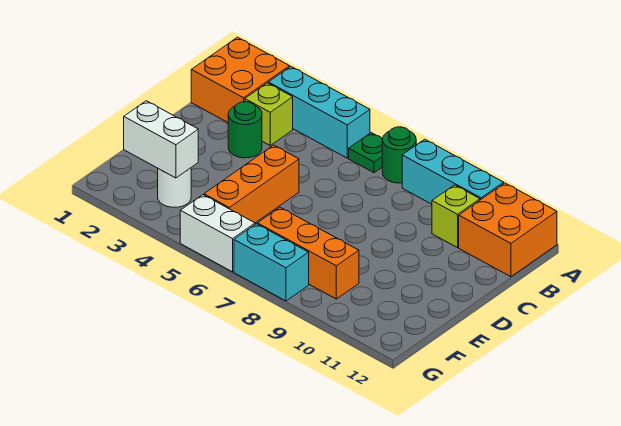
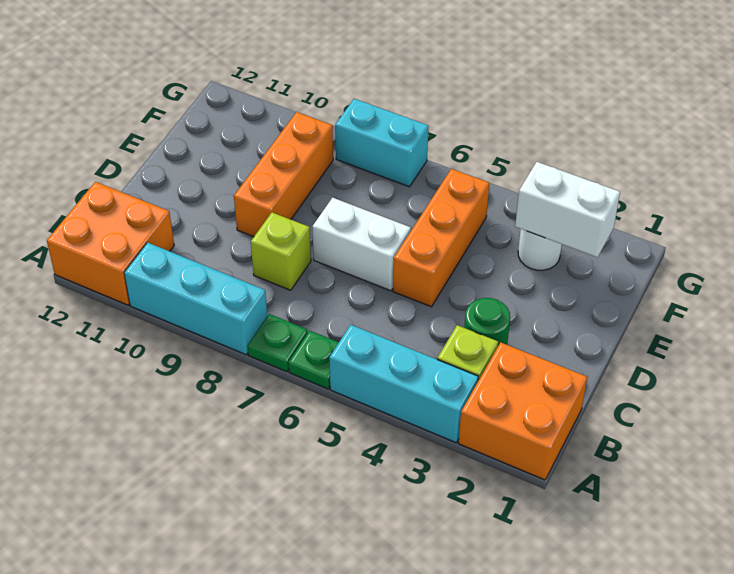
green round brick A7 level 1 -> green plate A7 level 1
lime brick B10 level 1 -> lime brick C8 level 1
orange brick F7:F9 level 1 -> orange brick D9:F9 level 1
white brick G5:G6 level 1 -> white brick D6:D7 level 1

